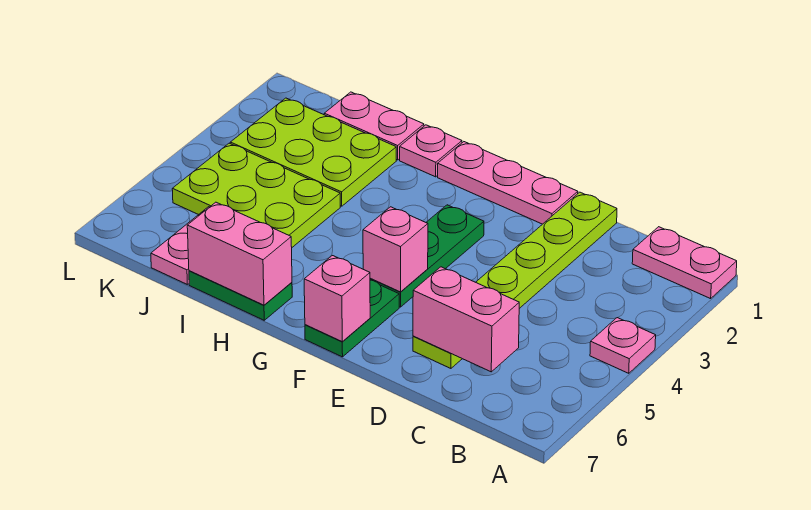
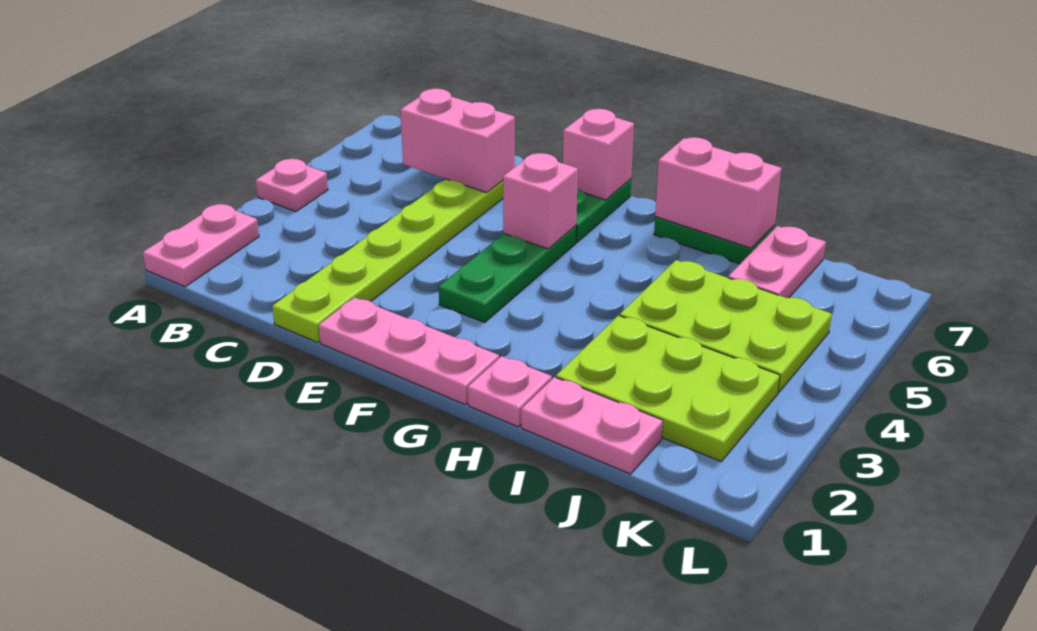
pink plate A1:B1 level 1 -> pink plate A1:A2 level 1

